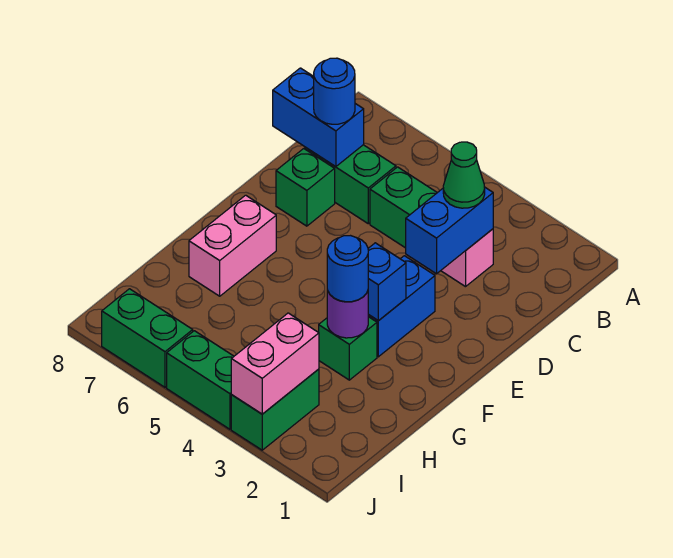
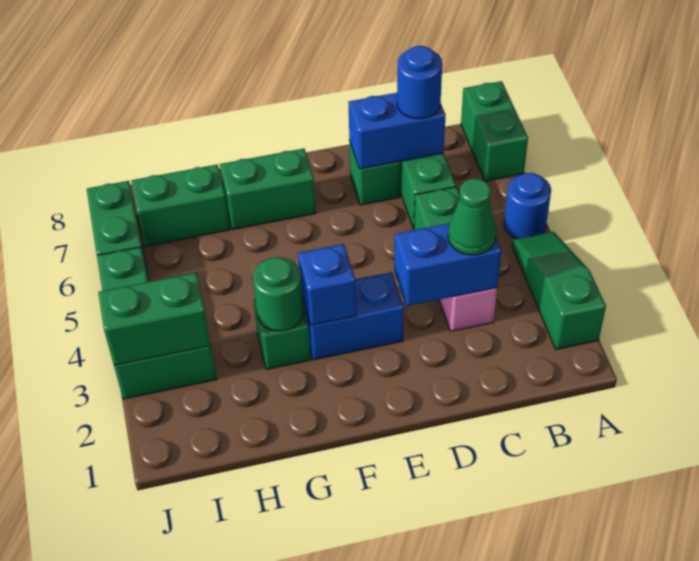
none -> green slope A2:A4 level 1 top 2
none -> green brick A7:A8 level 1
blue brick C7:C8 level 2 -> blue brick C7:D7 level 2
pink brick F7:G7 level 1 -> green brick F7:G7 level 1
purple round brick G3 level 2 -> green round brick G3 level 2
blue round brick G3 level 3 -> blue round brick A5 level 1
none -> green brick H7:I7 level 1
pink brick I3:J3 level 2 -> green brick I3:J3 level 2

